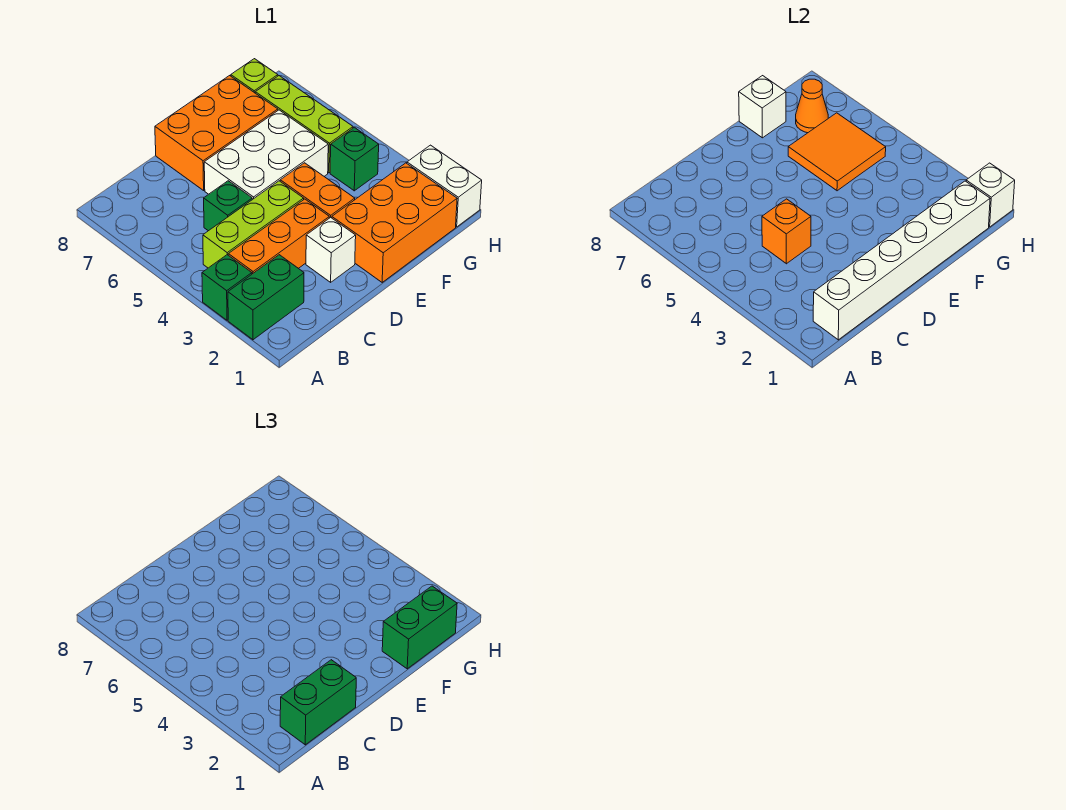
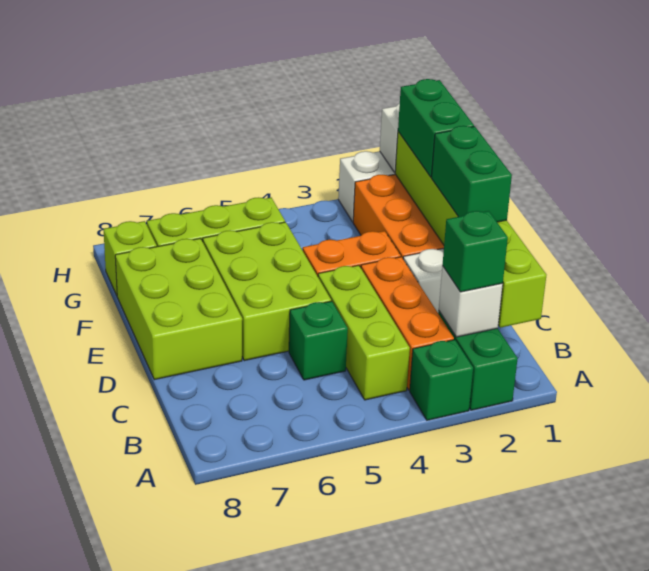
white brick B1:G1 level 2 -> lime brick B1:G1 level 2
green brick B1:C1 level 3 -> green brick D1:E1 level 3
orange brick C4 level 2 -> none
white brick D5:F6 level 1 -> lime brick D5:F6 level 1
orange brick D7:F8 level 1 -> lime brick D7:F8 level 1
orange tile F5:G6 level 2 -> none
white brick F8 level 2 -> white brick B2 level 2
green brick G4 level 1 -> green brick B2 level 3
orange cone G7 level 2 -> none

